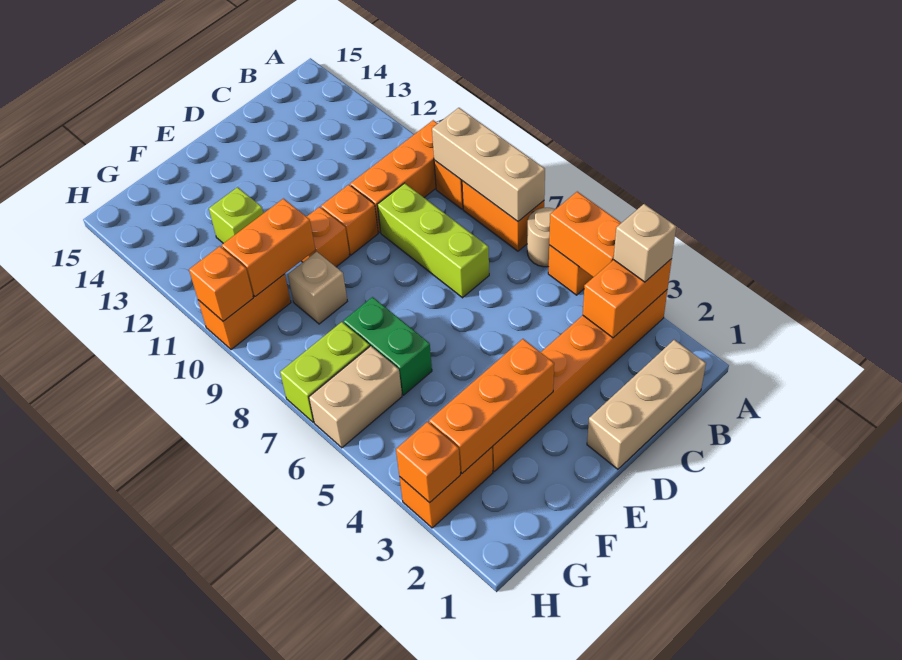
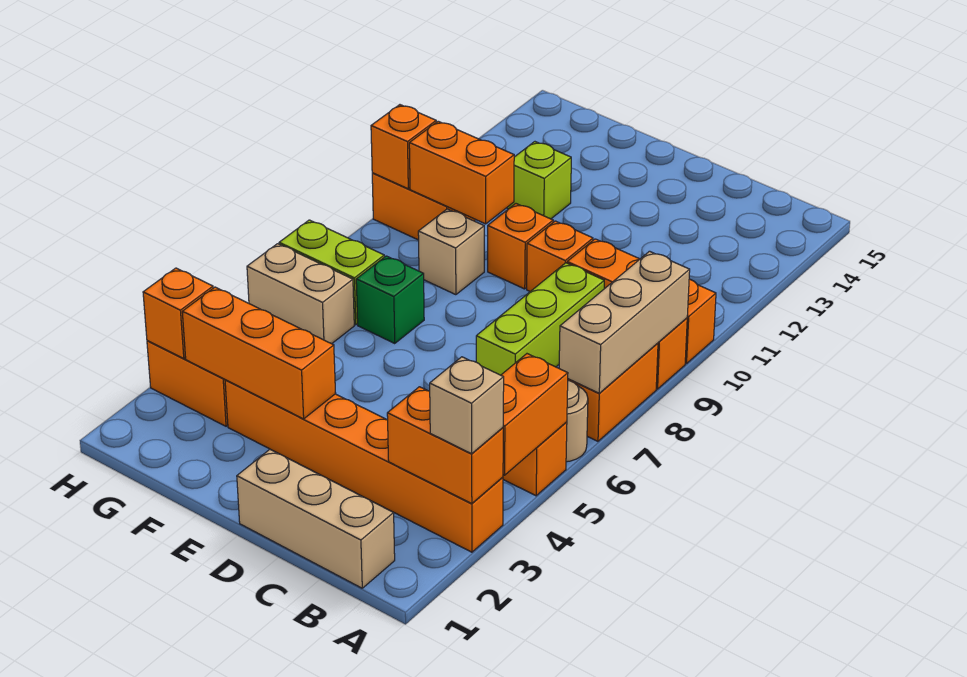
green brick F6:F7 level 1 -> green brick F7 level 1

